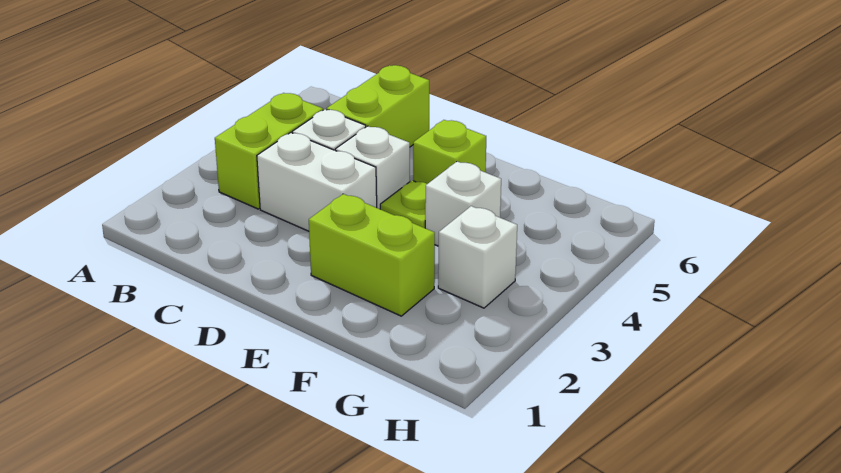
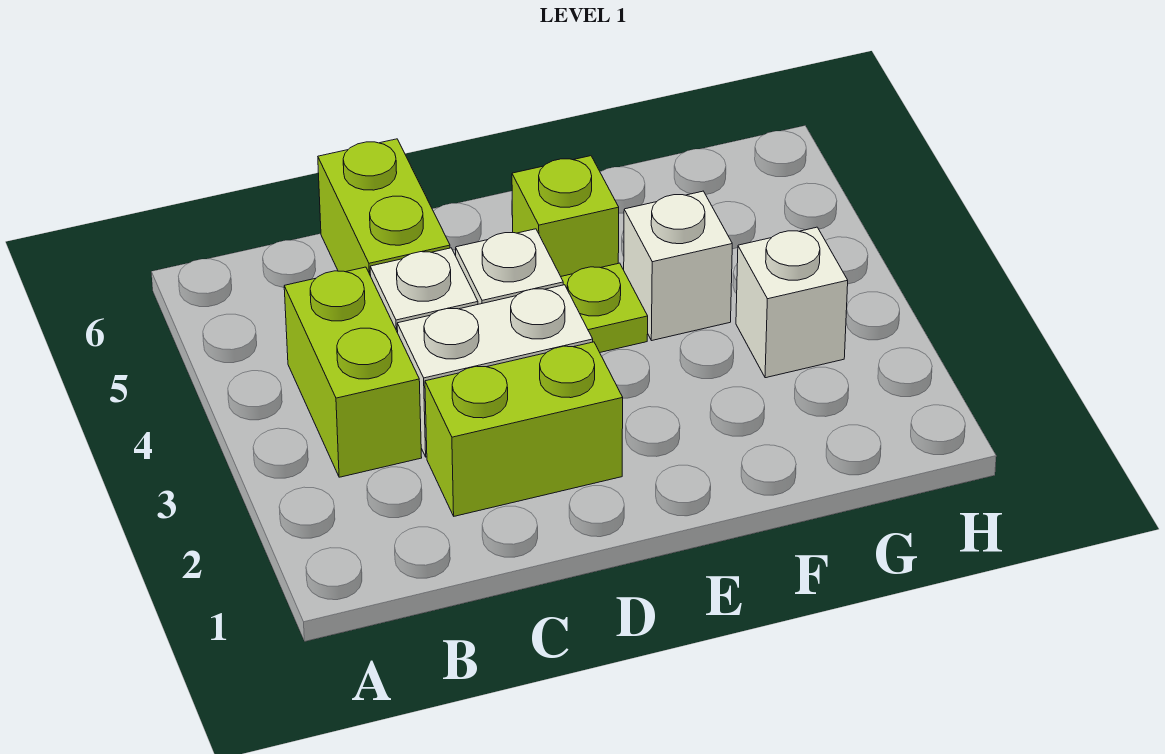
lime brick E2:F2 level 1 -> lime brick C2:D2 level 1

